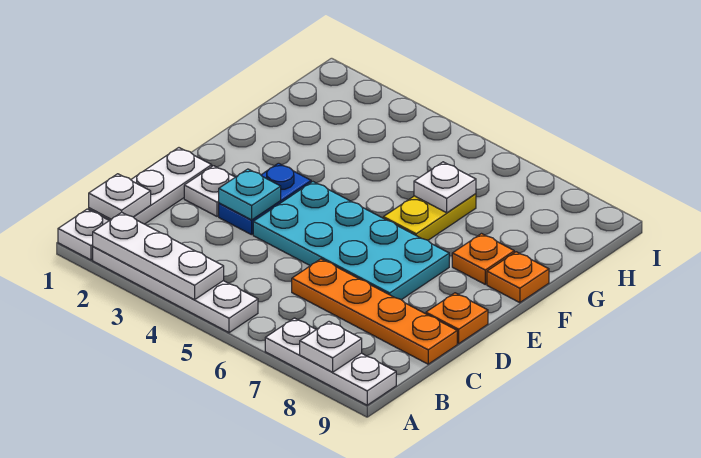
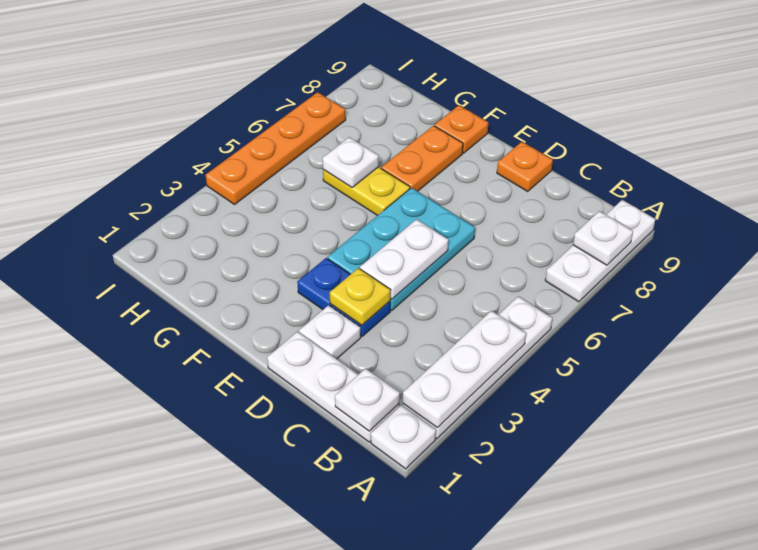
orange plate C6:C9 level 1 -> orange plate I4:I7 level 1
cyan plate D3 level 2 -> yellow plate D3 level 2
cyan plate D4:E7 level 1 -> cyan plate D4:E6 level 1
none -> white plate D4:D5 level 2
orange plate F8 level 1 -> orange plate F7:F8 level 1

